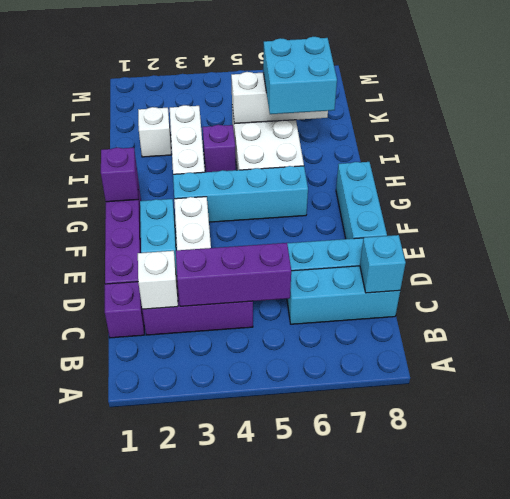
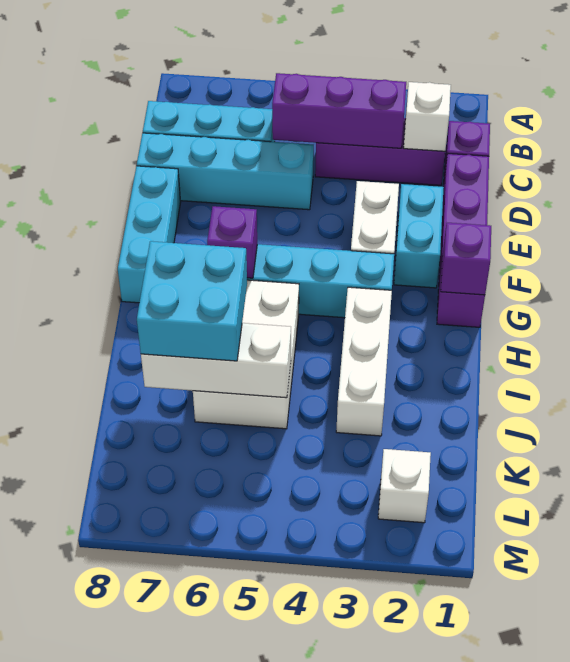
cyan brick C8 level 2 -> none
purple brick I4 level 1 -> purple brick G6 level 2
white brick J2 level 1 -> white brick L2 level 1

